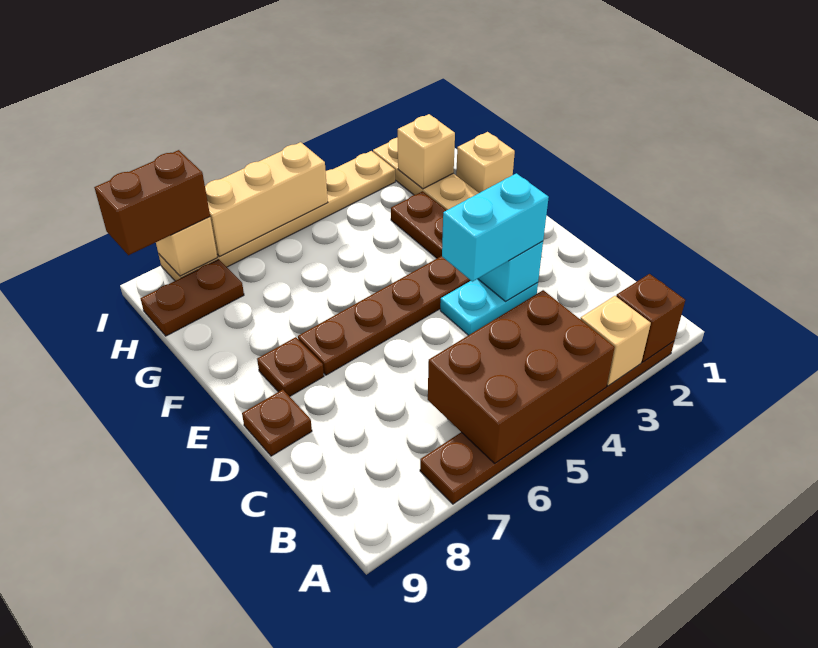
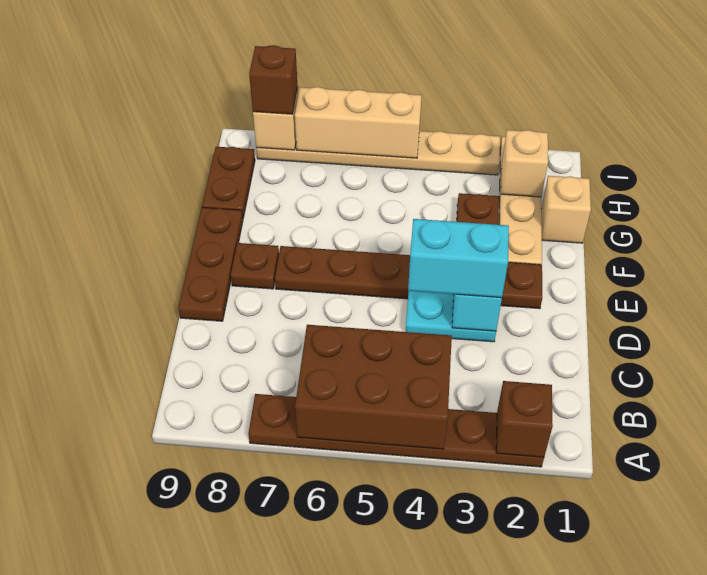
tan brick A3 level 2 -> none
brown plate D9 level 1 -> brown plate D9:F9 level 1
brown plate H8:H9 level 1 -> brown plate G9:H9 level 1
brown brick I8:I9 level 3 -> brown brick I8 level 3

